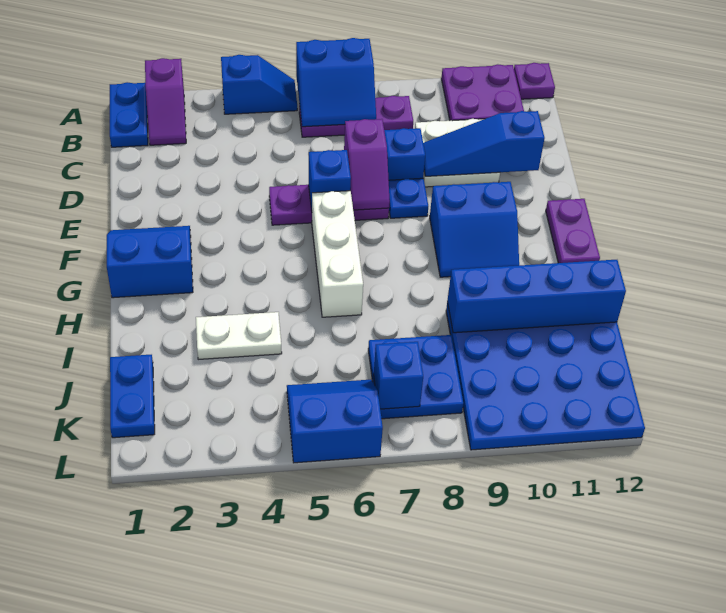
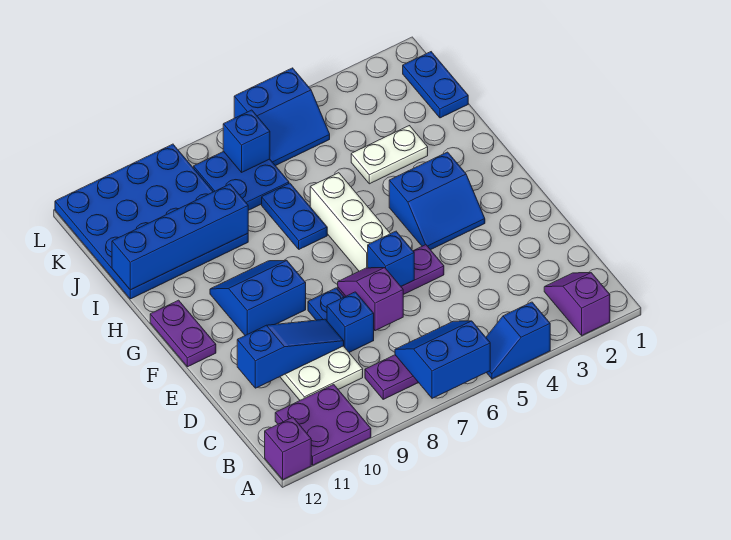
blue plate A1:B1 level 1 -> blue plate H7:I7 level 1
purple plate A12 level 1 -> purple brick A12 level 1
blue slope F1:G2 level 1 top G -> blue slope F3:G4 level 1 top G

